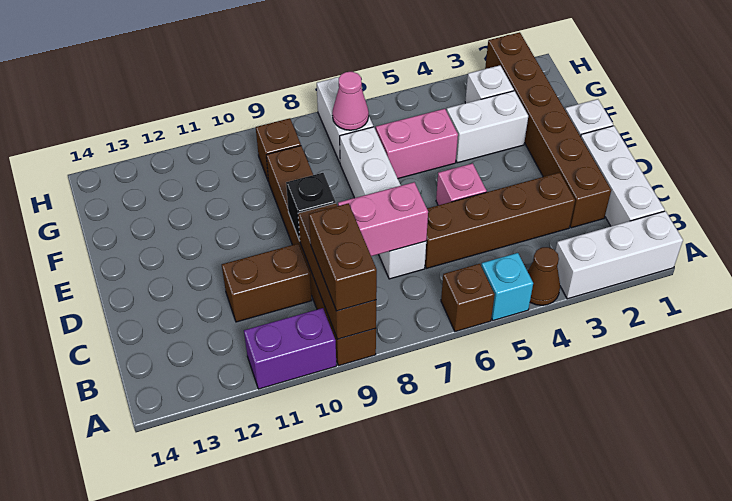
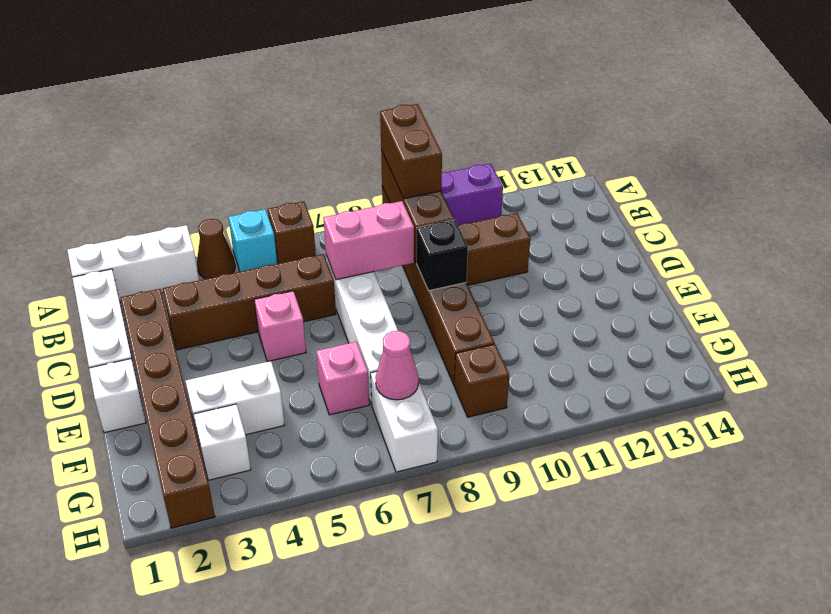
pink brick F5:F6 level 1 -> pink brick F6 level 1

